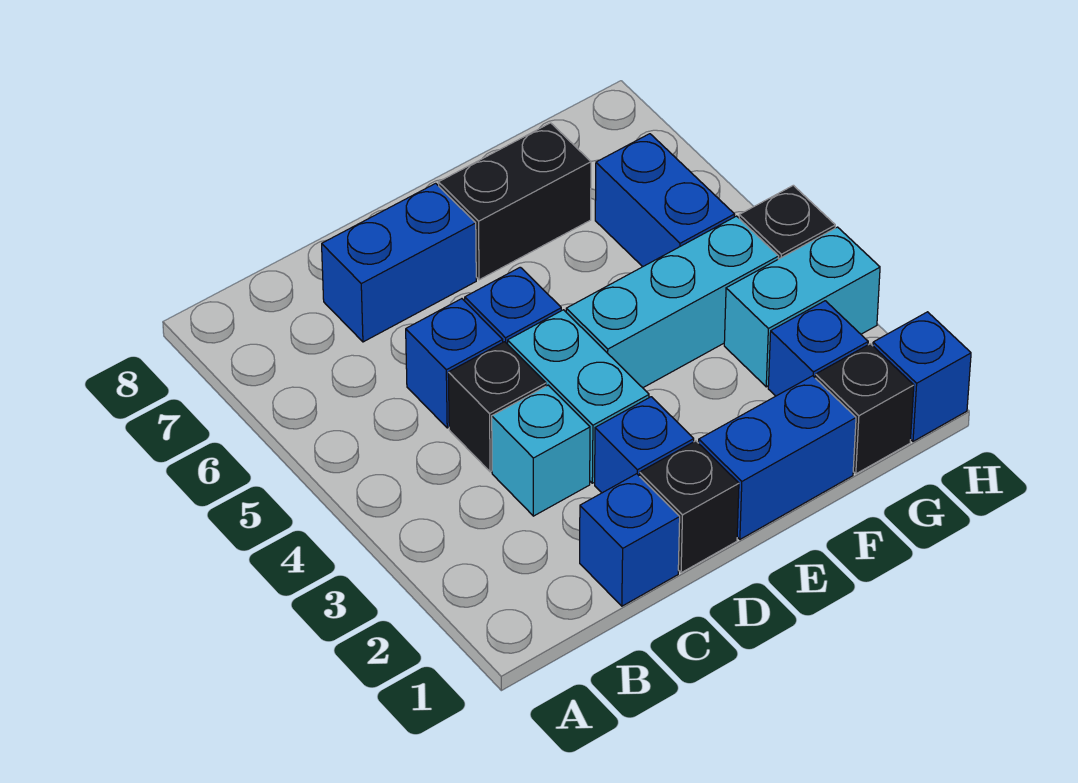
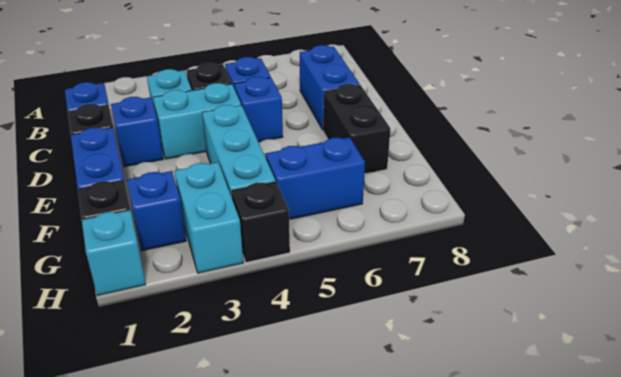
blue brick H1 level 1 -> cyan brick H1 level 1

